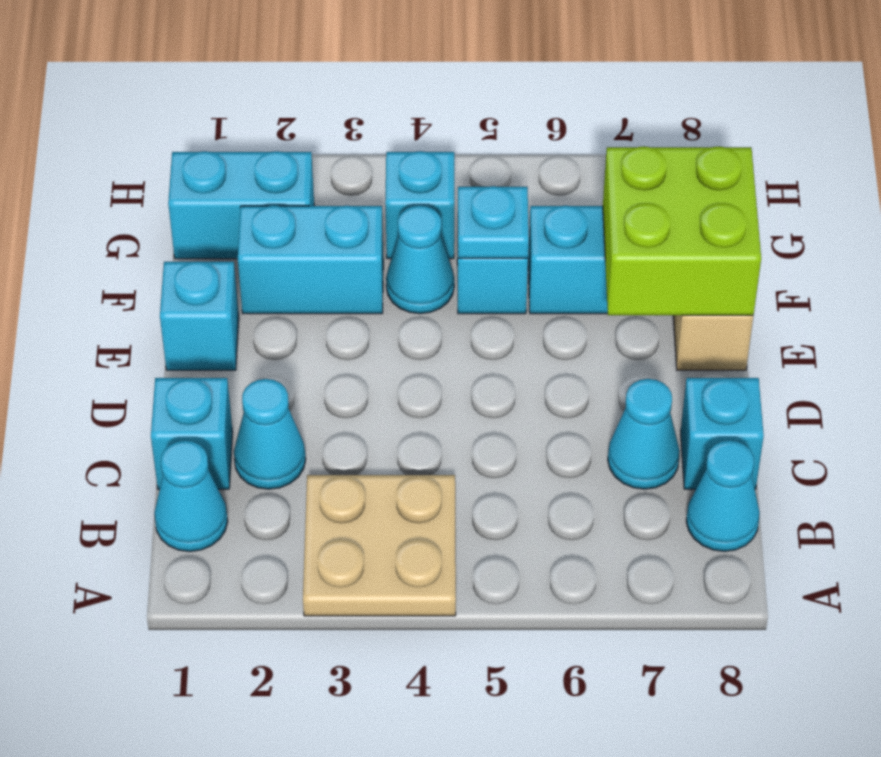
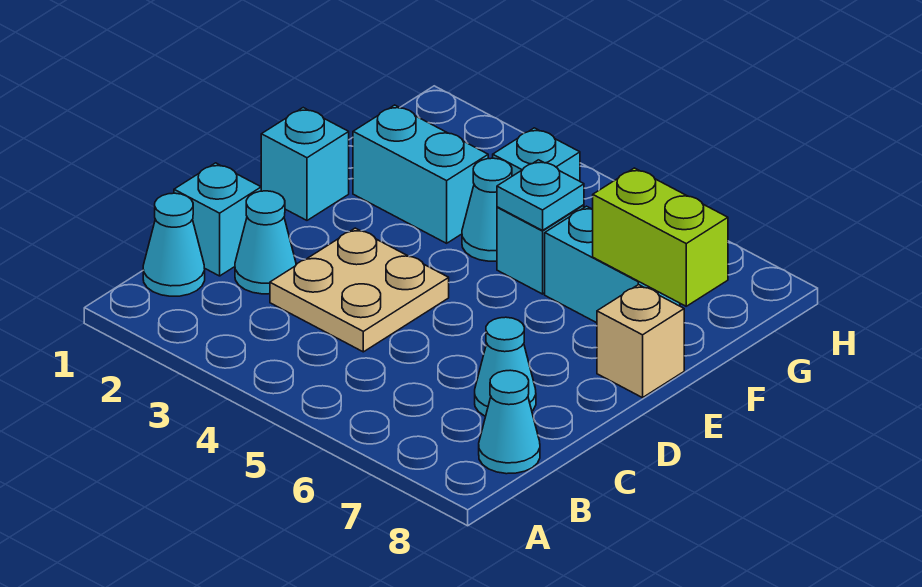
tan plate A3:B4 level 1 -> tan plate C3:D4 level 1
cyan brick C8 level 1 -> none
lime brick E7:F8 level 2 -> lime brick F7:F8 level 2
cyan brick G1:G2 level 1 -> none

